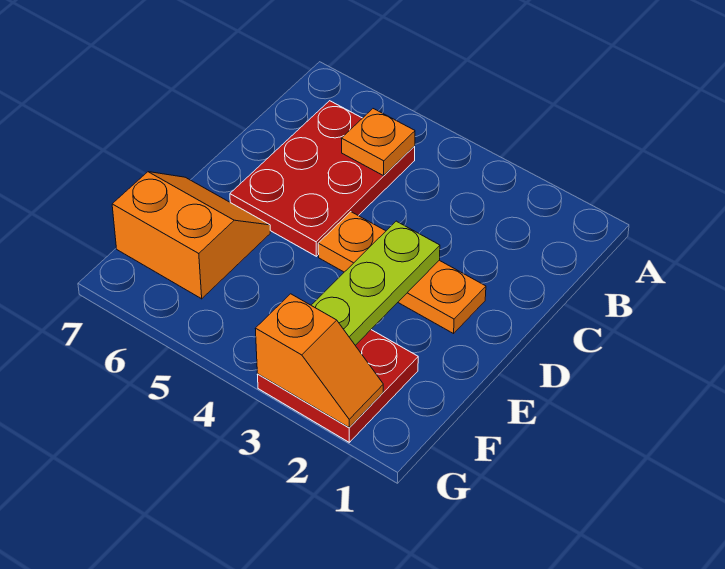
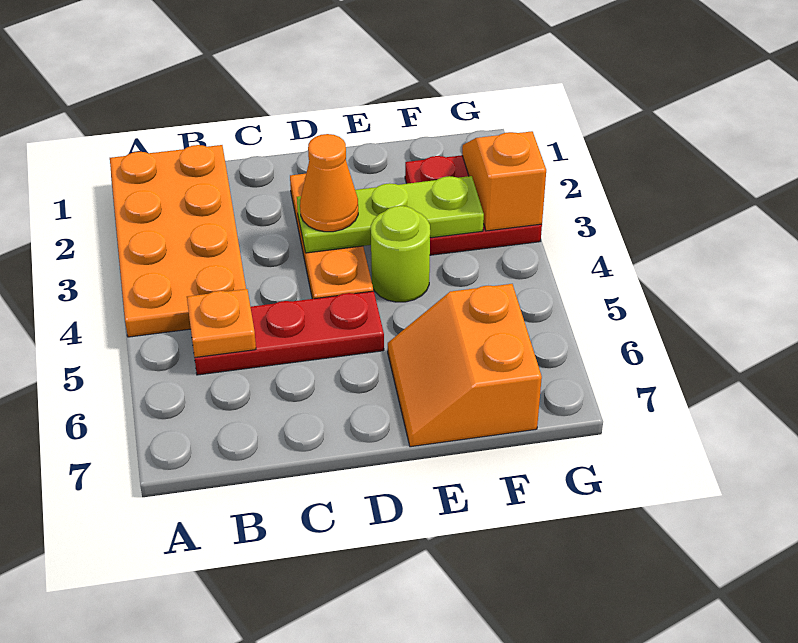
none -> orange plate A1:B4 level 1
red plate B5:D6 level 1 -> red plate B5:D5 level 1
none -> orange cone D3 level 3
none -> lime round brick E4 level 1

